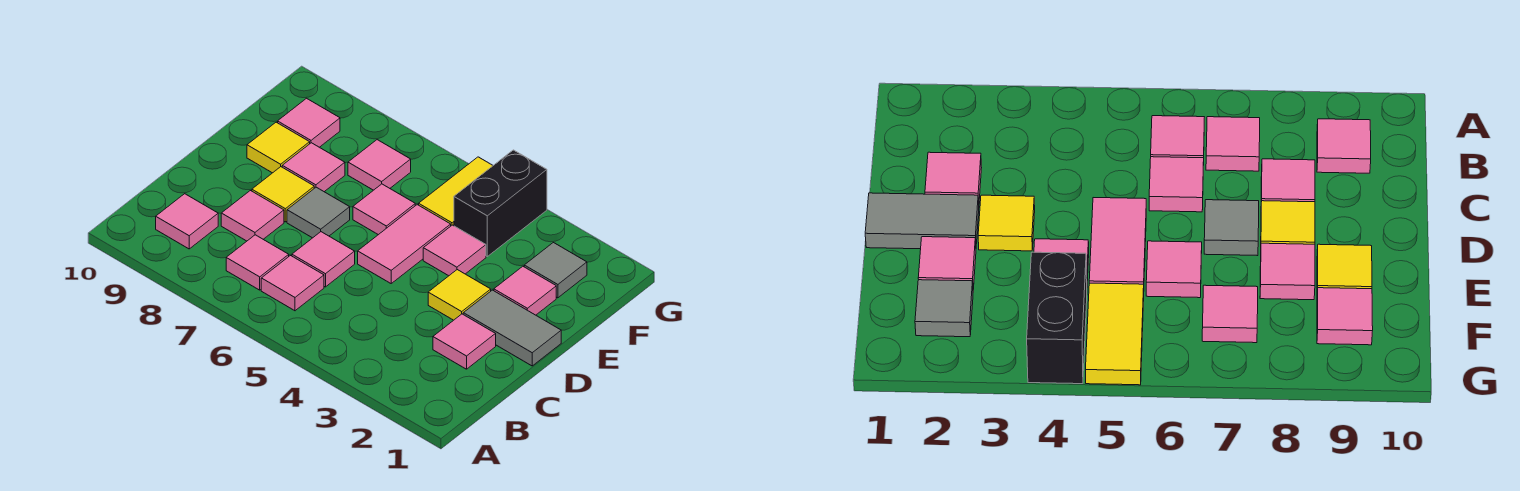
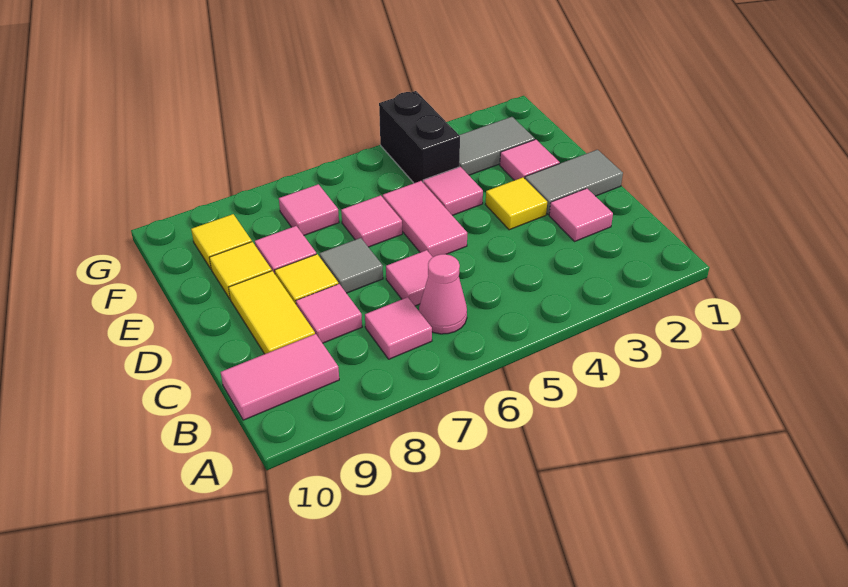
pink tile B6 level 1 -> pink cone B6 level 1
pink tile B9 level 1 -> pink tile B9:B10 level 1
grey tile F2 level 1 -> grey tile F2:F3 level 1
yellow tile F5:G5 level 1 -> yellow tile C9:D9 level 1
pink tile F9 level 1 -> yellow tile F9 level 1

